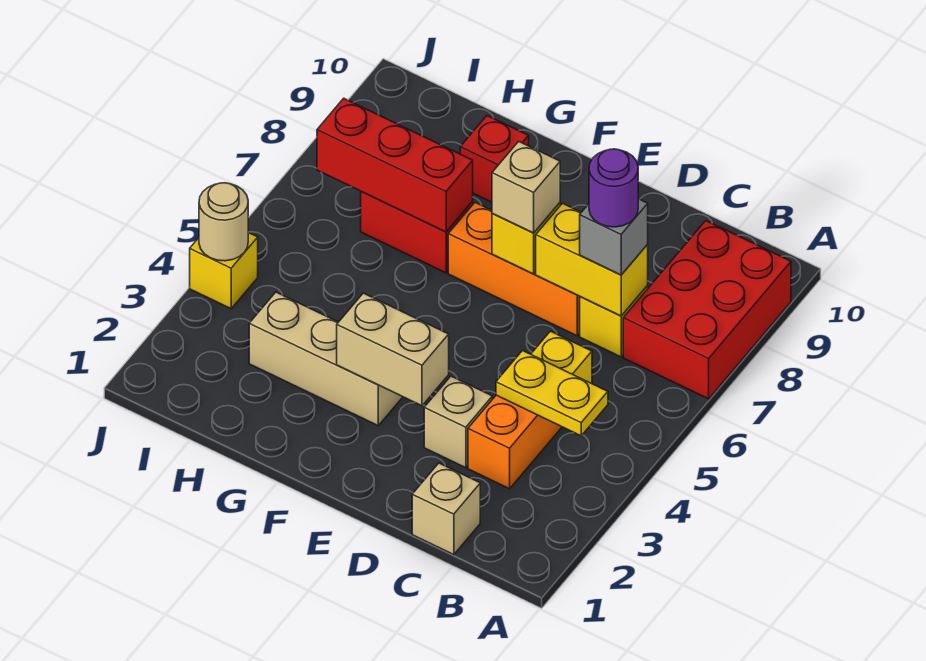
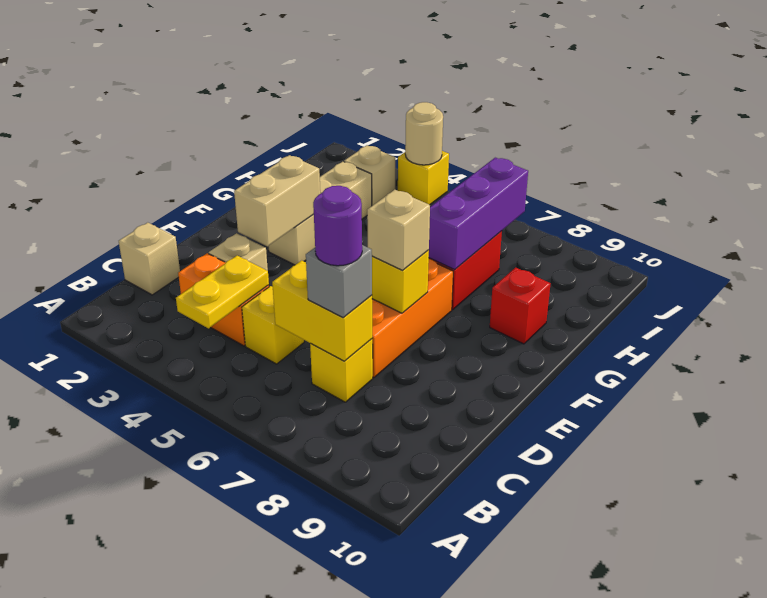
red brick A7:B9 level 1 -> none
yellow brick C7:D7 level 2 -> yellow brick C6:C7 level 2
red brick G7:I7 level 2 -> purple brick G7:I7 level 2
none -> tan brick I3 level 1

